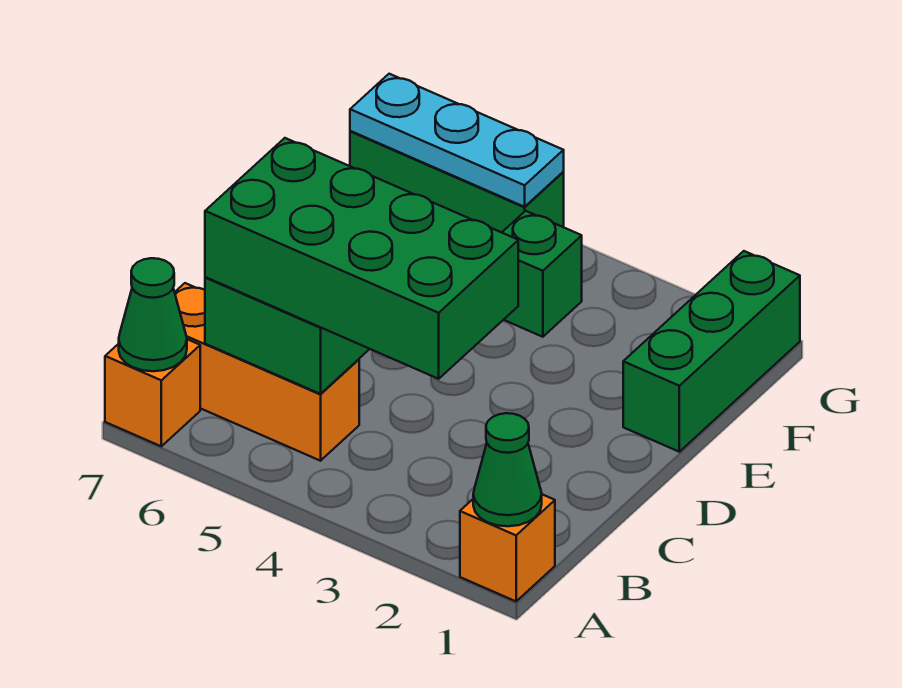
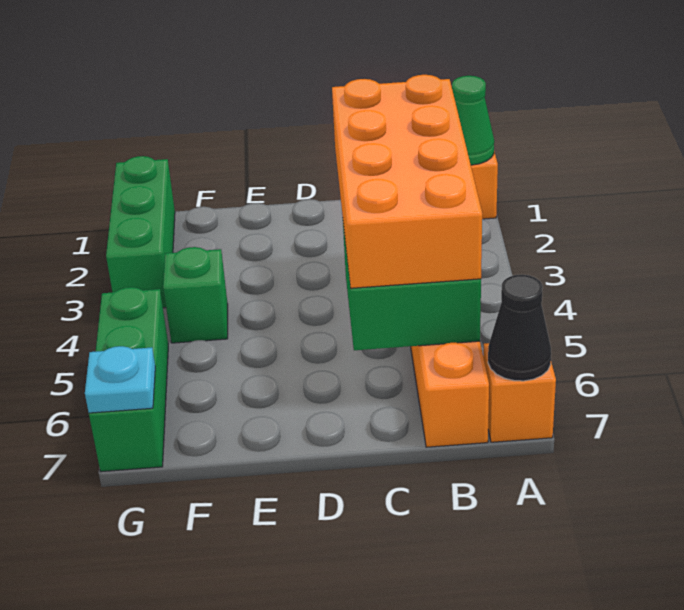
green cone A7 level 2 -> black cone A7 level 2
green brick B3:C6 level 3 -> orange brick B3:C6 level 3
green brick E1:G1 level 1 -> green brick G1:G3 level 1
cyan plate G5:G7 level 2 -> cyan plate G7 level 2

